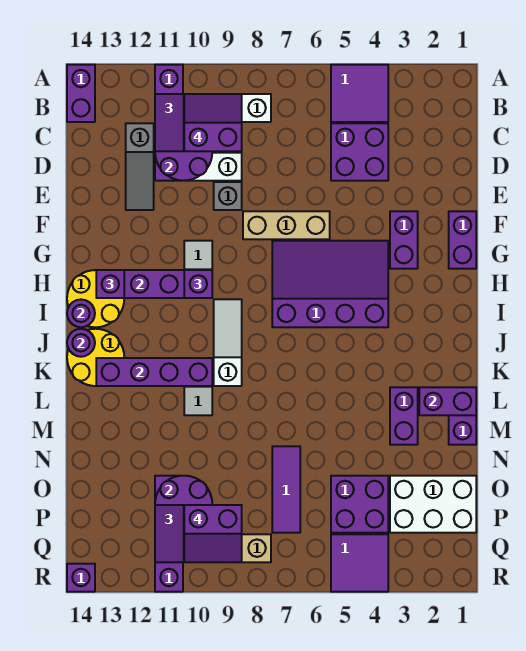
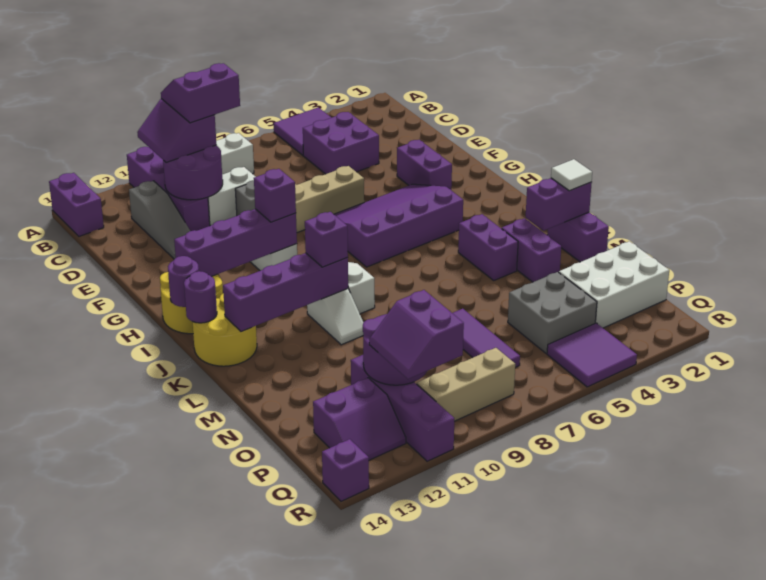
purple brick F1:G1 level 1 -> purple brick K4:L4 level 1
purple brick H13 level 3 -> purple brick K10 level 3
none -> white tile L1 level 3
purple brick O4:P5 level 1 -> grey brick O4:P5 level 1
purple slope P9:Q10 level 4 top P -> purple slope P12:Q13 level 1 top P

